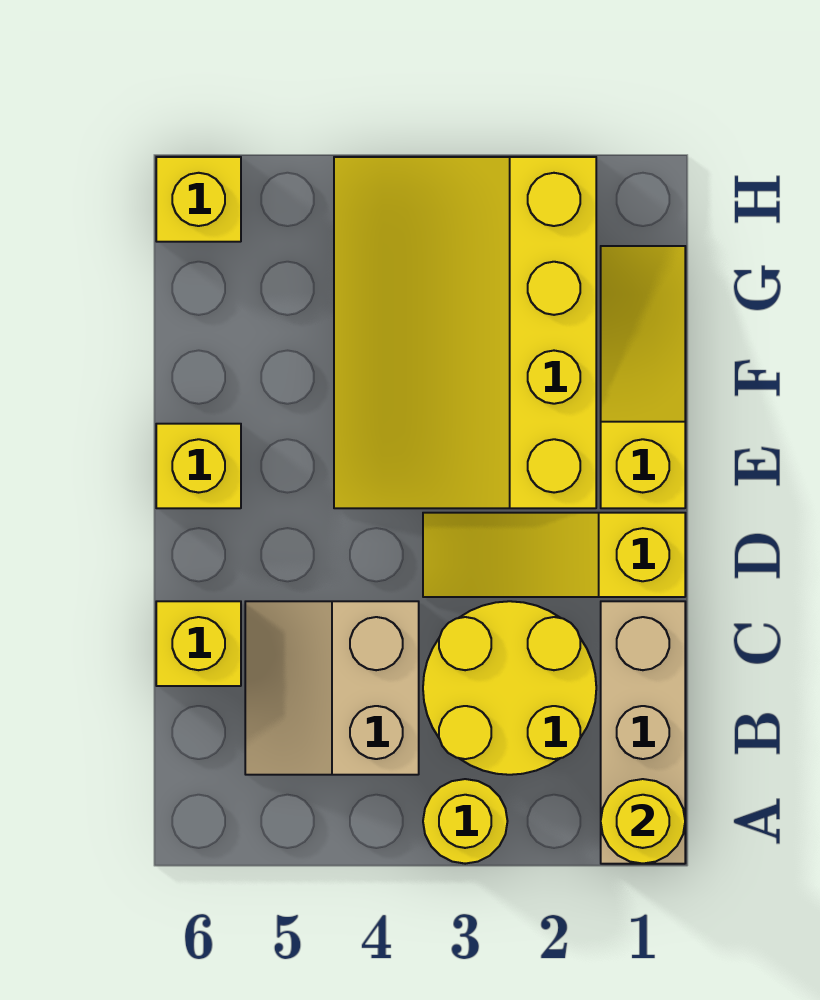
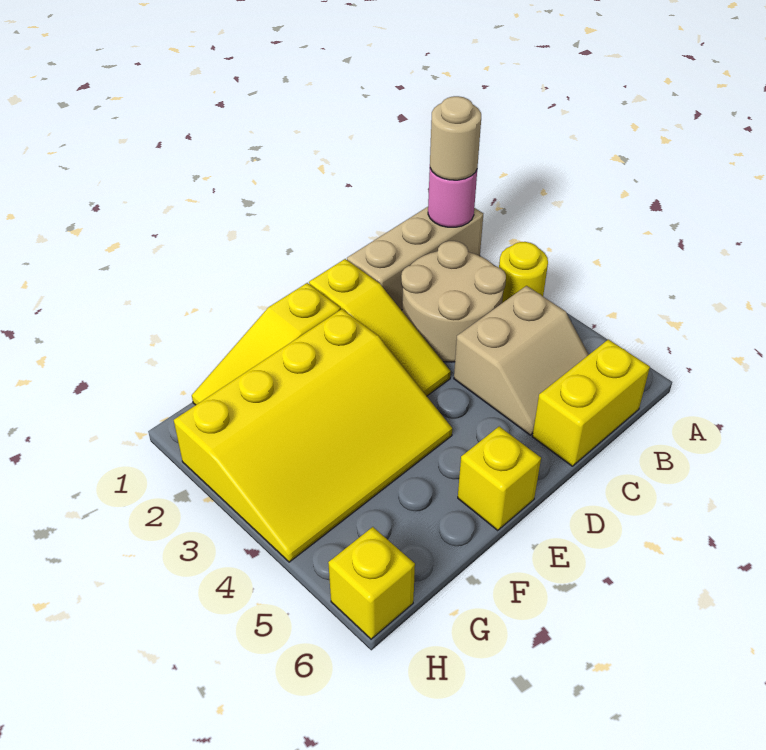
yellow round brick A1 level 2 -> pink round brick A1 level 2
none -> tan round brick A1 level 3
yellow round brick B2:C3 level 1 -> tan round brick B2:C3 level 1
yellow brick C6 level 1 -> yellow brick B6:C6 level 1

